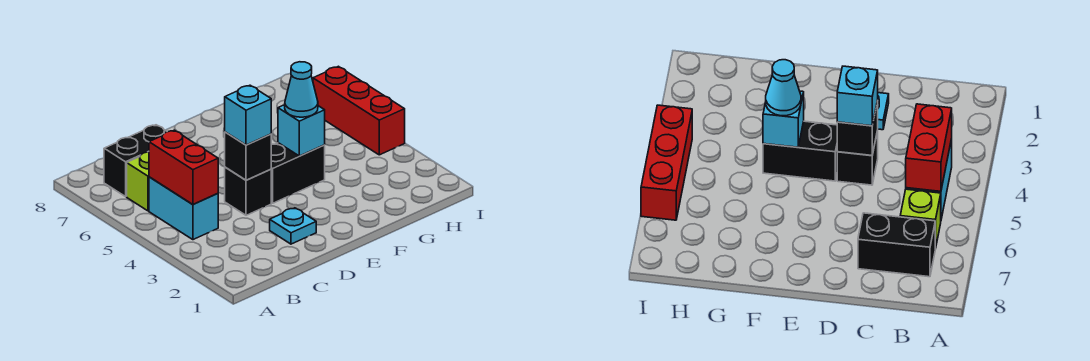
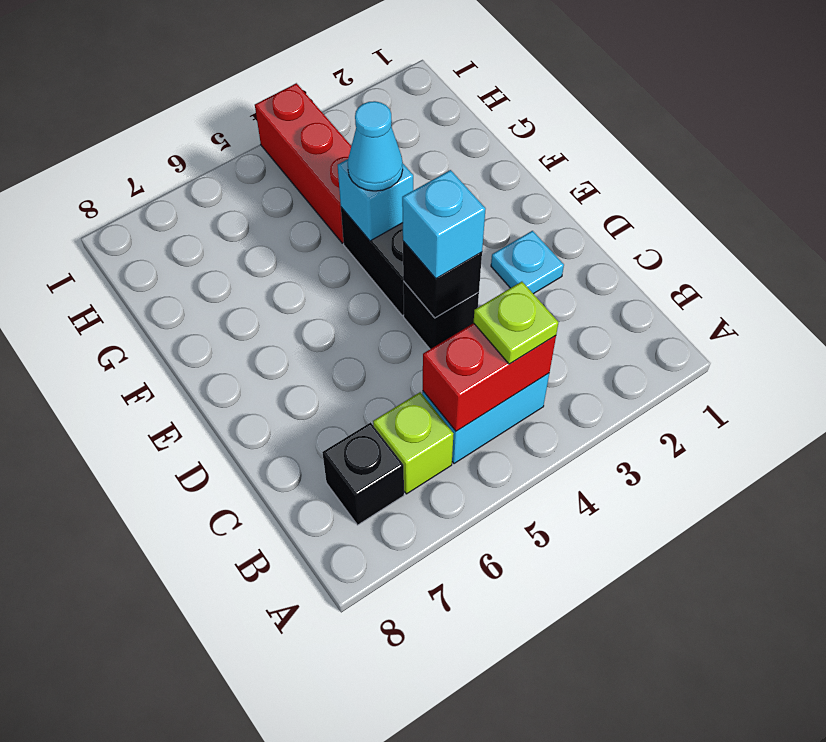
none -> lime plate B4 level 3
black brick B7:C7 level 1 -> black brick B7 level 1
red brick I4:I6 level 1 -> red brick G4:I4 level 1

